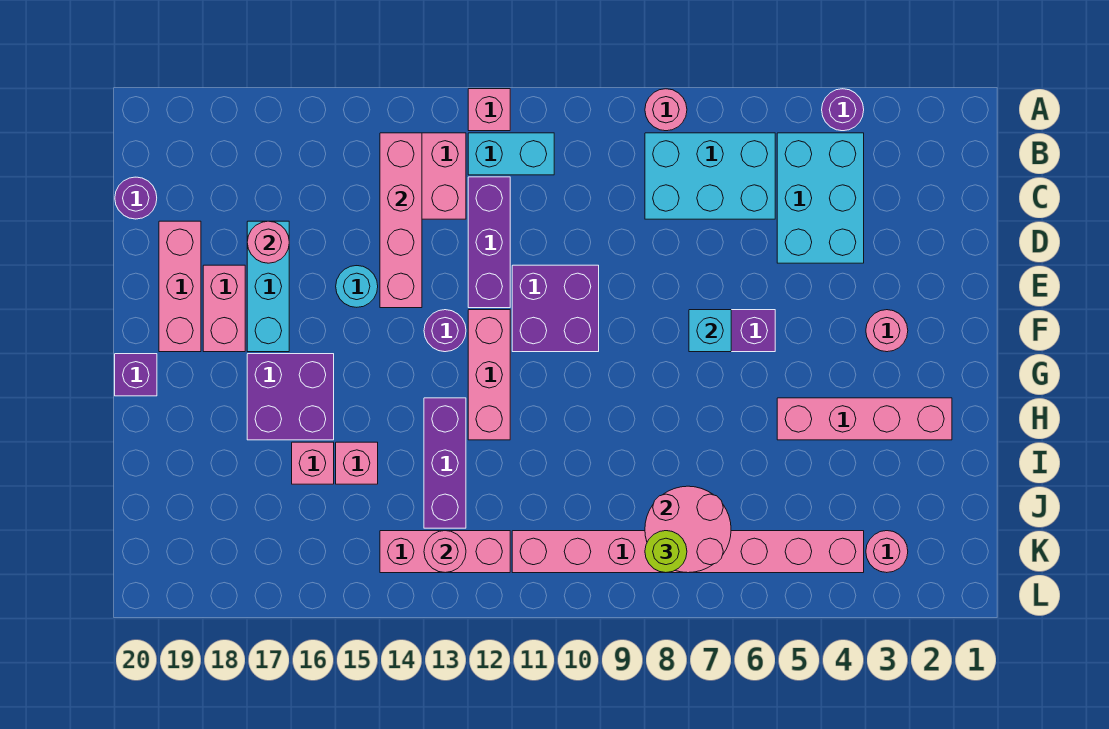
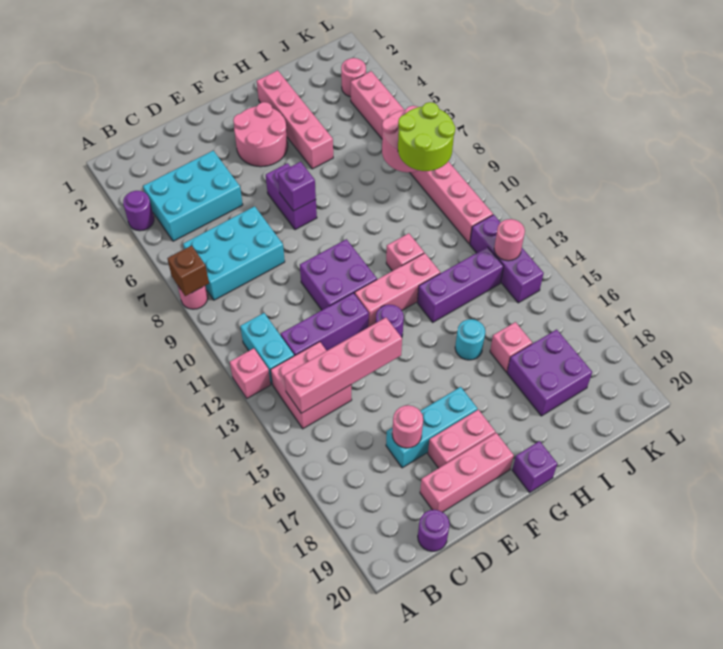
none -> brown brick A8 level 2
cyan brick B6:C8 level 1 -> cyan brick B7:D8 level 1
cyan round brick E15 level 1 -> cyan round brick H15 level 1
pink round brick F3 level 1 -> pink round brick F3:G4 level 1
cyan brick F7 level 2 -> purple brick F7 level 2
purple brick G16:H17 level 1 -> purple brick I17:J18 level 1
pink brick I15 level 1 -> pink brick H11 level 1
lime round brick K8 level 3 -> lime round brick J8:K9 level 3
pink brick K12:K14 level 1 -> purple brick K12:K14 level 1

